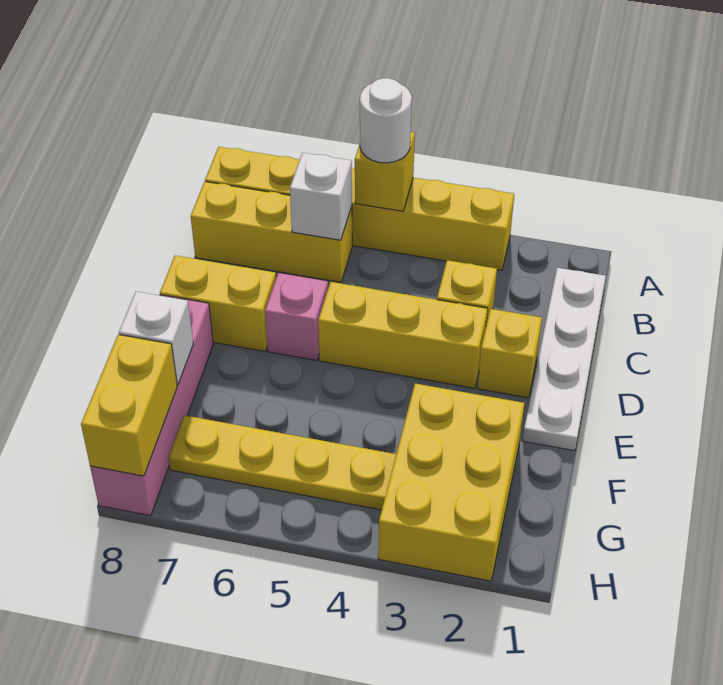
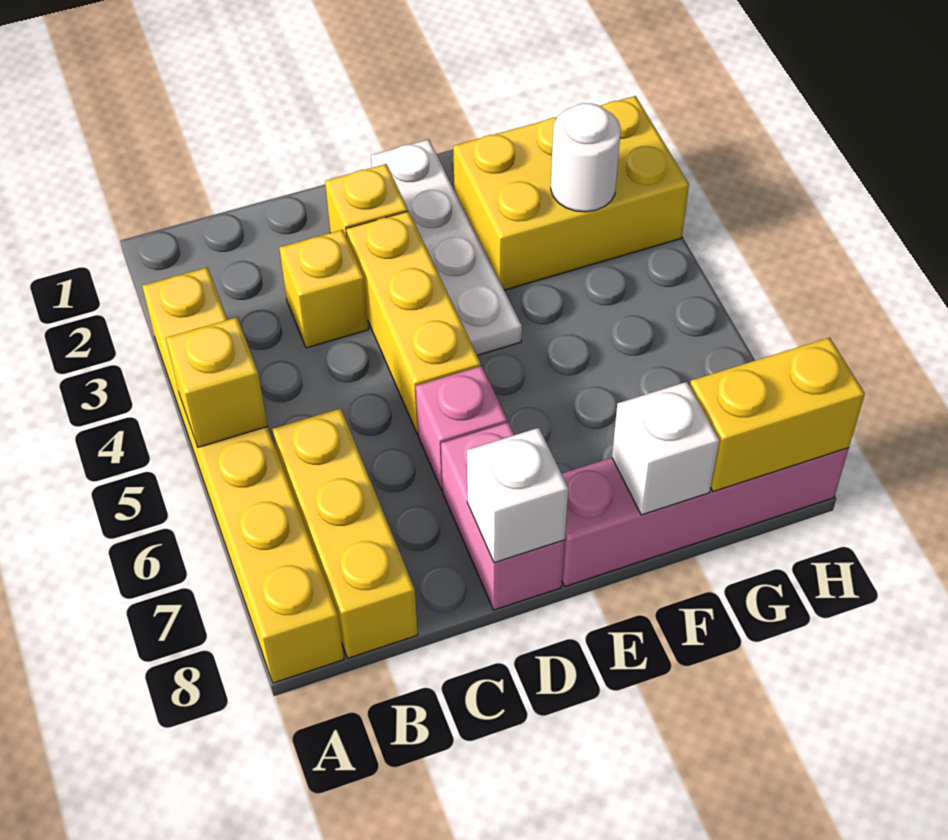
white round brick A5 level 3 -> white round brick G3 level 2
white plate B1:E1 level 1 -> white plate E1:E4 level 1
white brick B6 level 2 -> white brick D8 level 2
yellow brick D7:D8 level 1 -> pink brick D7:D8 level 1
yellow plate G4:G7 level 1 -> none

